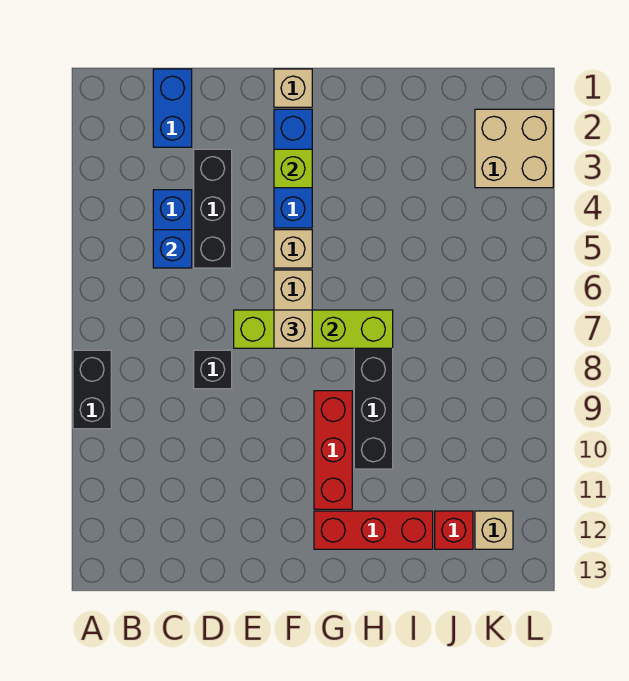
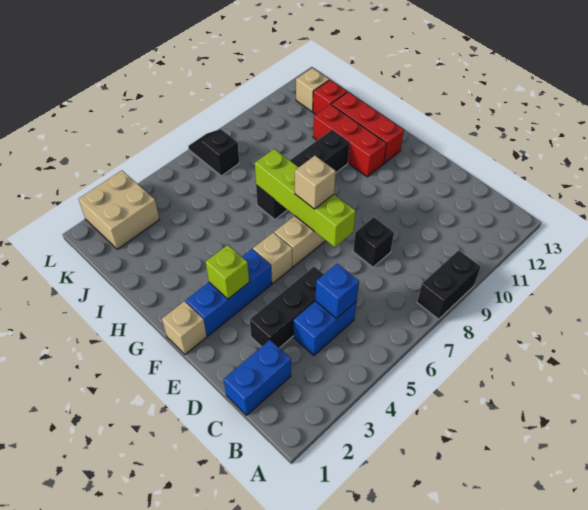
red brick G9:G11 level 1 -> red brick G11:I11 level 1
none -> black slope K7:L7 level 1 top K

